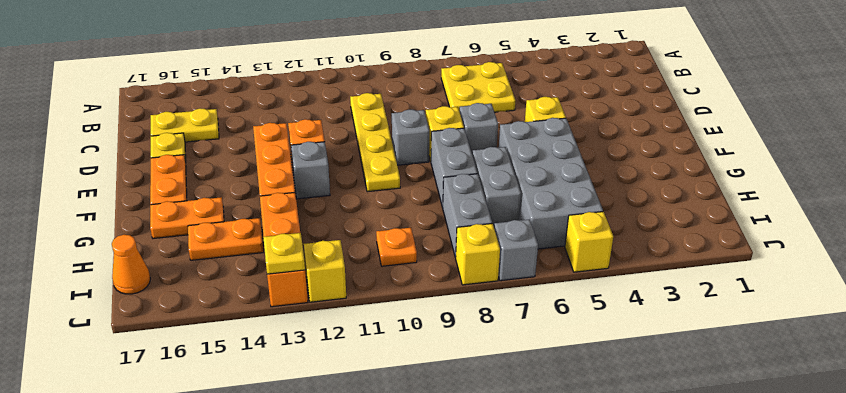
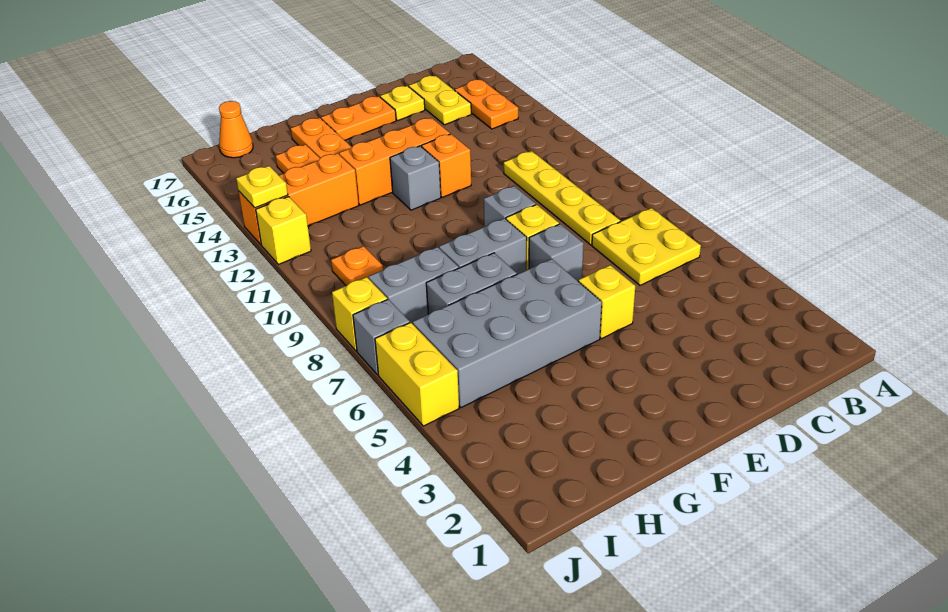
none -> orange plate B14:B15 level 1
yellow plate C10:F10 level 1 -> yellow plate C8:C11 level 1
yellow brick J5 level 1 -> yellow brick J5:J6 level 1

